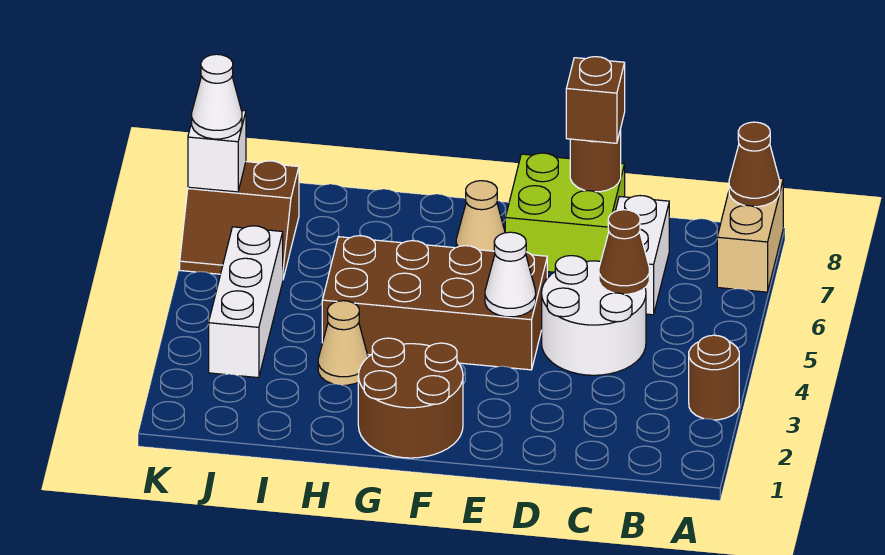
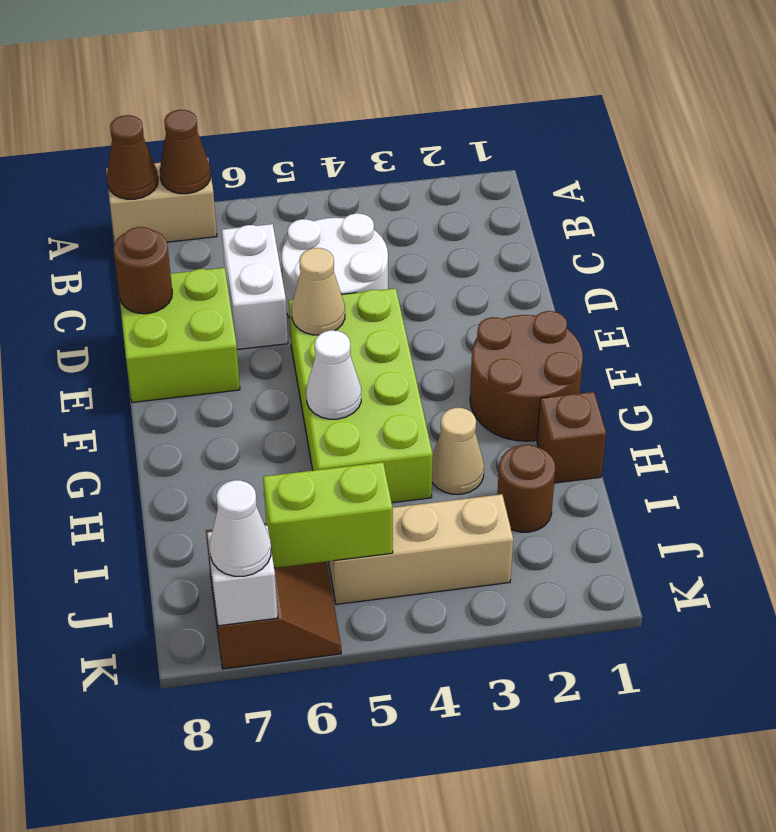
brown round brick A3 level 1 -> brown round brick I2 level 1
brown cone C5 level 2 -> brown cone A7 level 2
white brick C6:C7 level 1 -> white brick C6:D6 level 1
brown brick D8 level 3 -> brown brick H1 level 1
brown brick E4:H5 level 1 -> lime brick E4:H5 level 1
white cone E4 level 2 -> white cone G5 level 2
tan cone F7 level 1 -> tan cone E5 level 2
white brick J3:J5 level 1 -> tan brick J3:J5 level 1
none -> lime brick J5:J6 level 2

